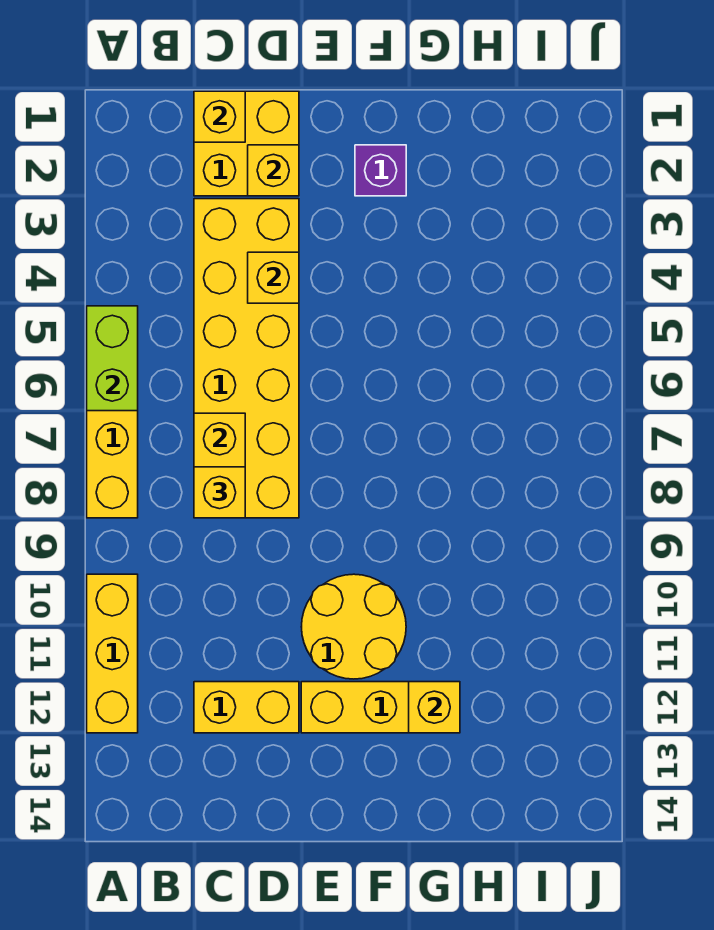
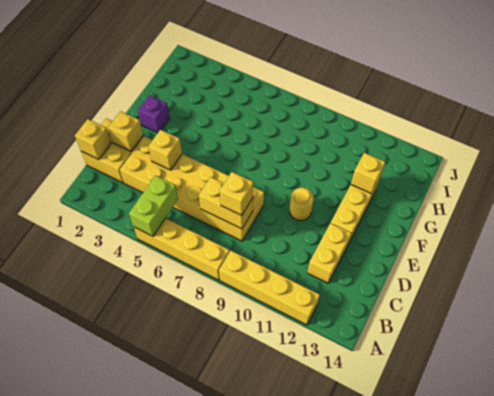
lime brick A5:A6 level 2 -> lime brick A5:B5 level 2
yellow brick A10:A12 level 1 -> yellow brick A9:A12 level 1
yellow round brick E10:F11 level 1 -> yellow round brick E10 level 1

